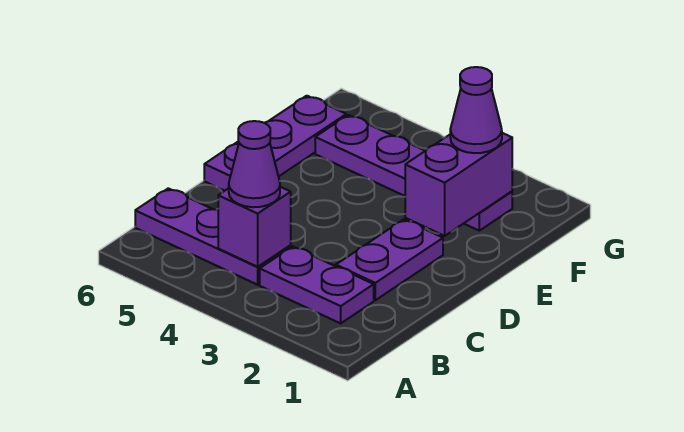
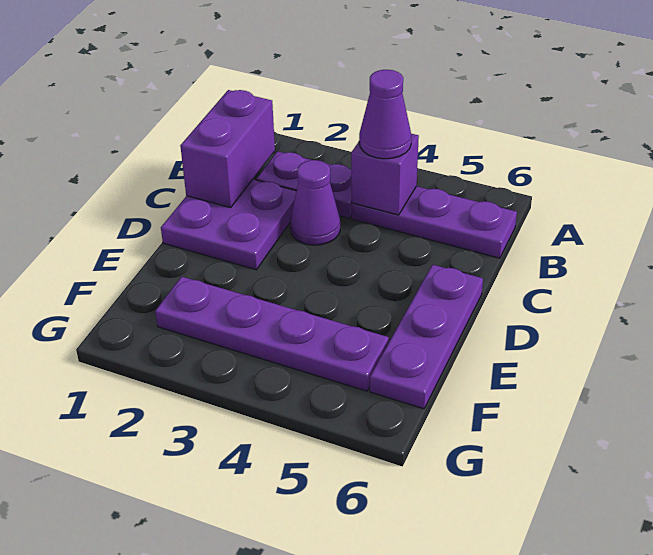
purple plate C2:D2 level 1 -> purple plate C1:D2 level 1
purple brick E2:F2 level 2 -> purple brick B1:C1 level 2
purple cone F2 level 3 -> purple cone C3 level 1

